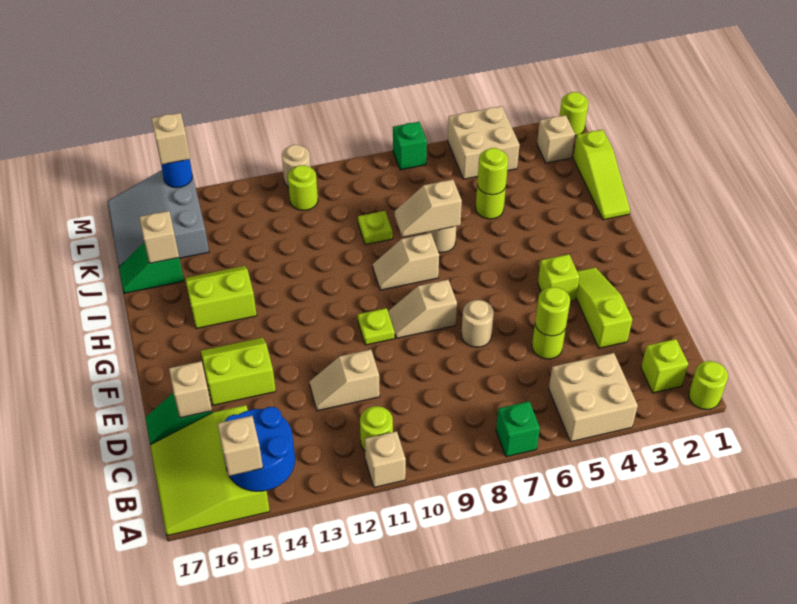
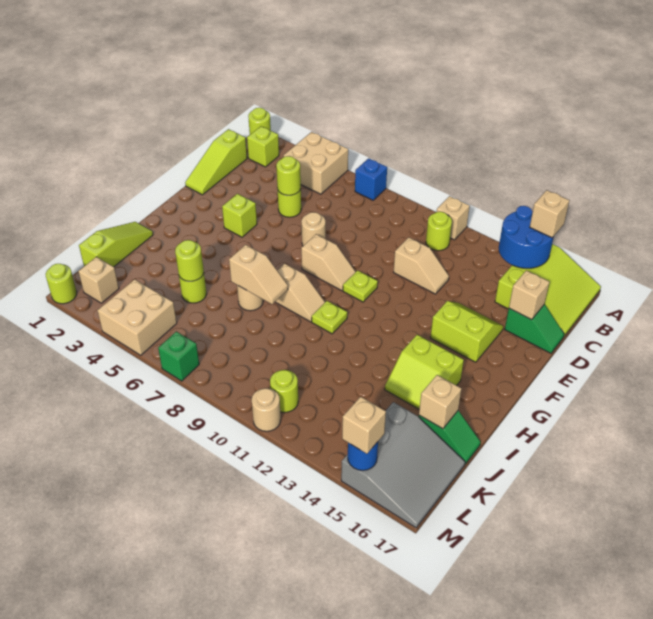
green brick A7 level 1 -> blue brick A7 level 1
lime slope D3:F3 level 1 top D -> lime slope C1:E1 level 1 top C
lime slope E14:F15 level 1 top E -> lime slope E14:F15 level 1 top F
lime plate J9 level 1 -> lime plate H10 level 1

